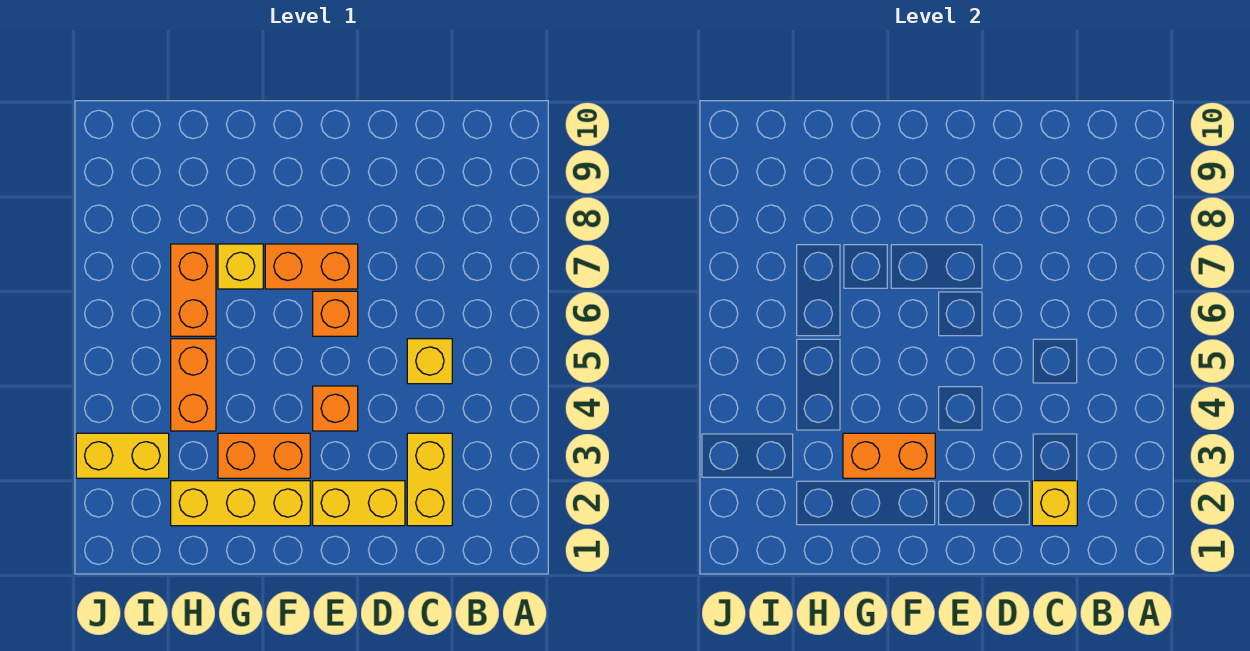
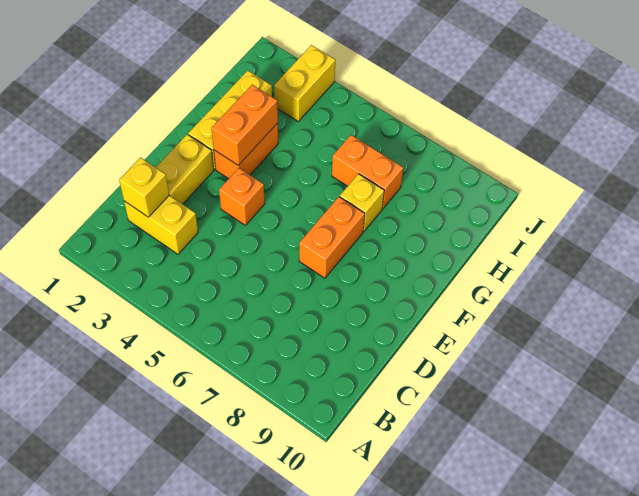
yellow brick C5 level 1 -> none
orange brick E6 level 1 -> none
orange brick H4:H5 level 1 -> none

